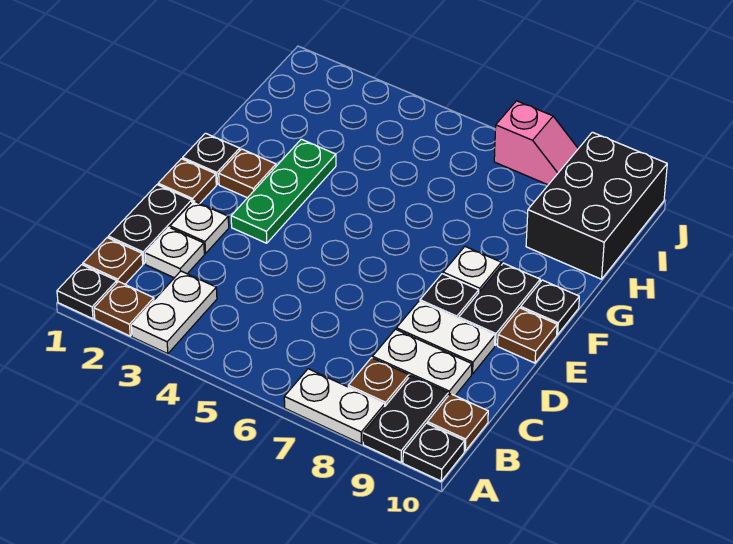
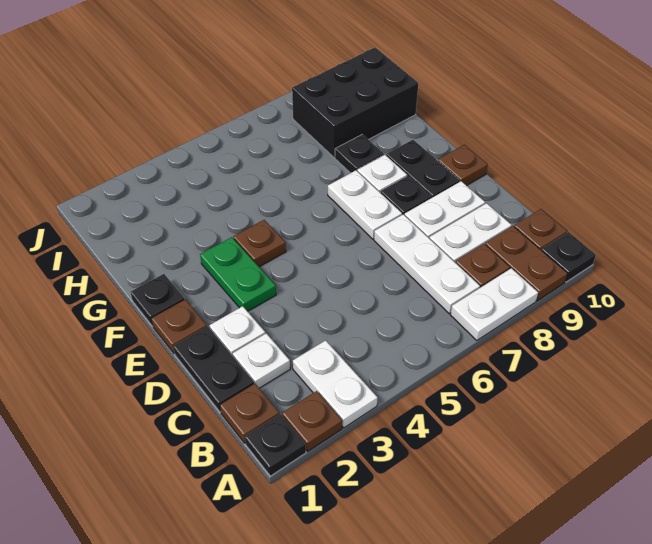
black plate A9:B9 level 1 -> brown plate A9:B9 level 1
none -> white plate B7:D7 level 1
green plate E3:G3 level 1 -> green plate E3:F3 level 1
none -> white plate E7:F7 level 1
brown plate F2 level 1 -> brown plate F4 level 1
black plate F10 level 1 -> black plate G8 level 1
black brick H9:J10 level 1 -> black brick H8:I10 level 1
pink slope J7:J8 level 1 top 7 -> none

